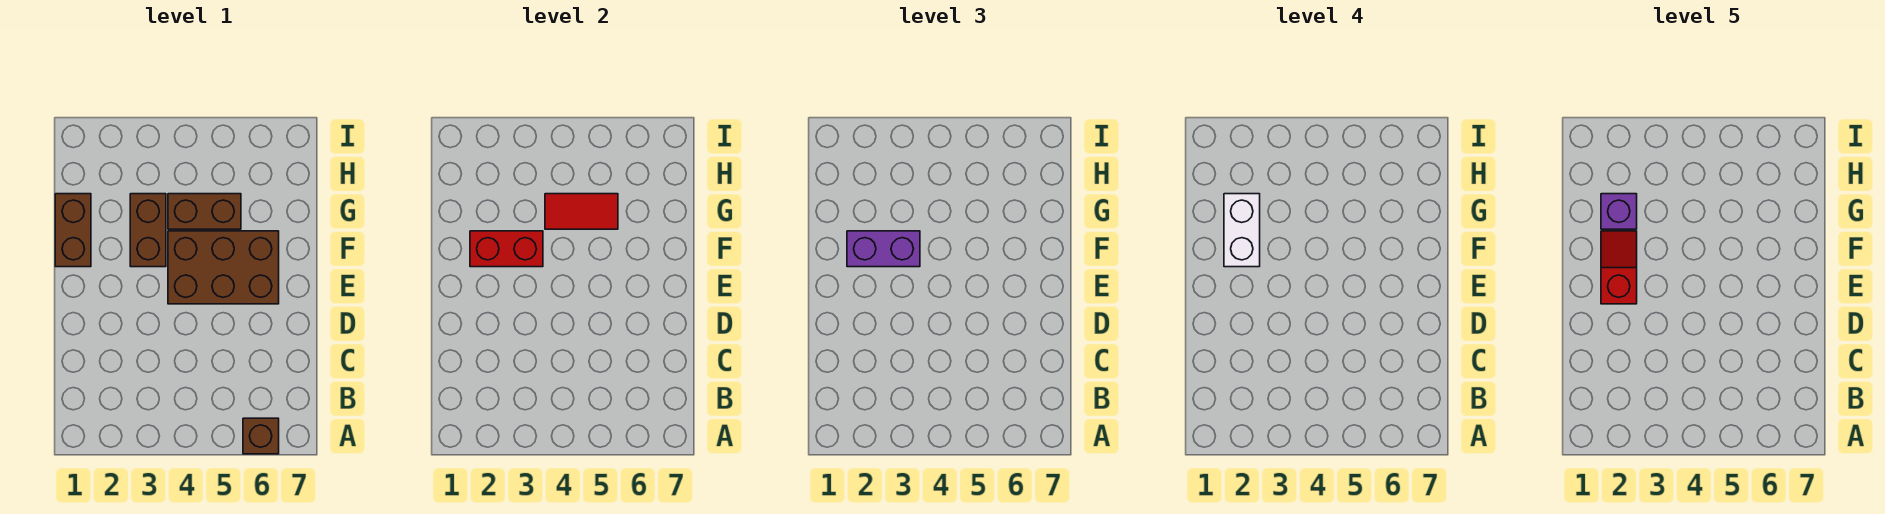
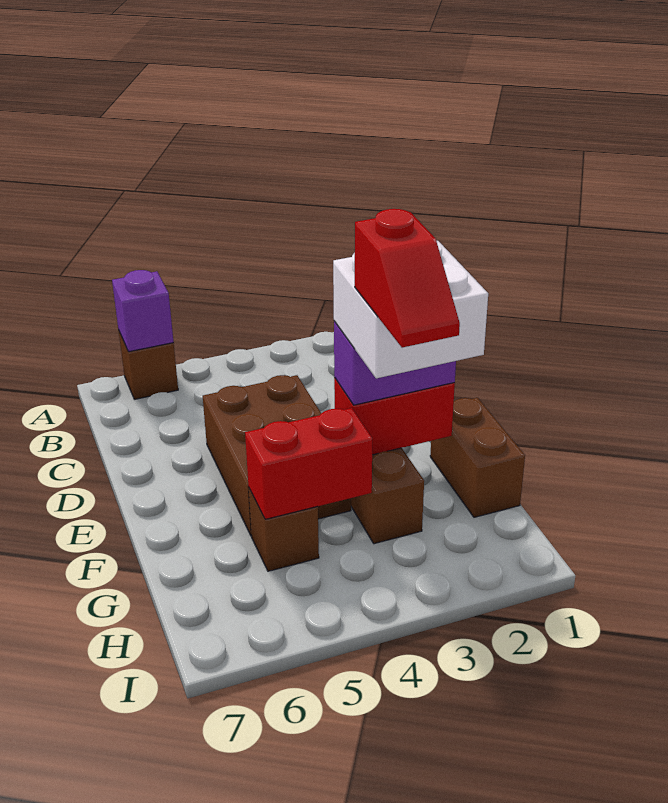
red slope E2:F2 level 5 top E -> red slope G3:H3 level 5 top G
brown brick E4:F6 level 1 -> brown brick D4:F5 level 1
white brick F2:G2 level 4 -> white brick F2:G3 level 4
purple brick G2 level 5 -> purple brick A6 level 2
brown brick G4:G5 level 1 -> brown brick G5 level 1
red tile G4:G5 level 2 -> red brick G4:G5 level 2

